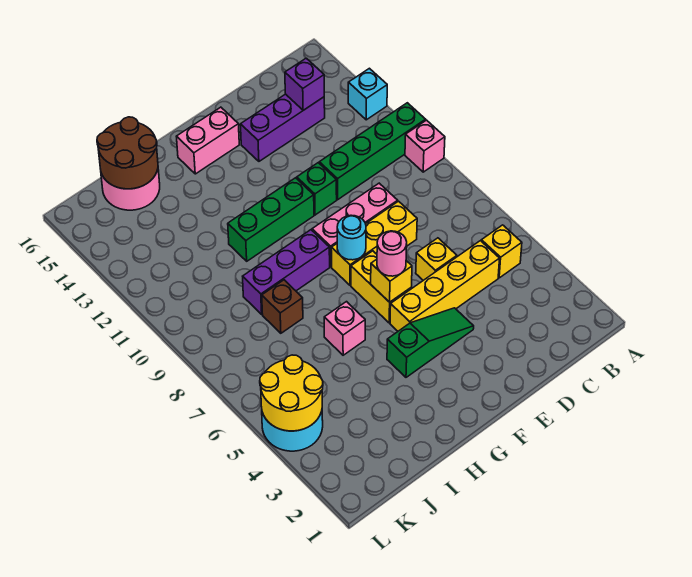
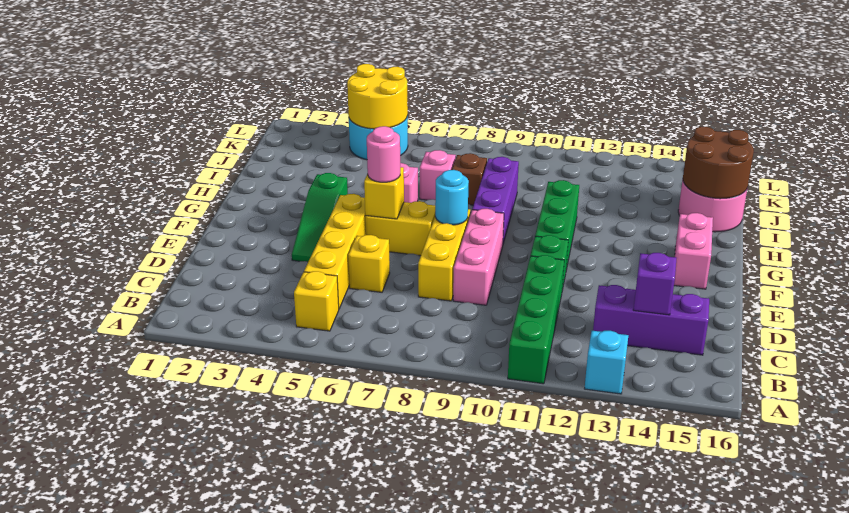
pink brick A10 level 1 -> pink brick I7 level 1
purple brick C14:E14 level 1 -> purple brick C13:C15 level 1

